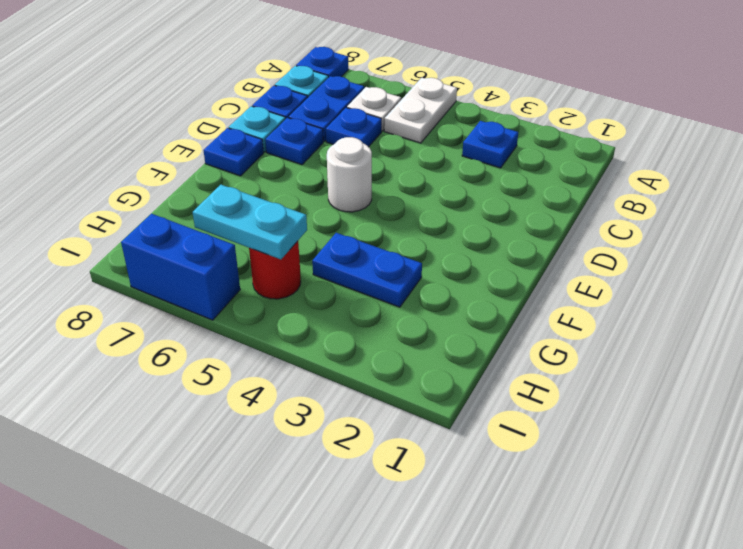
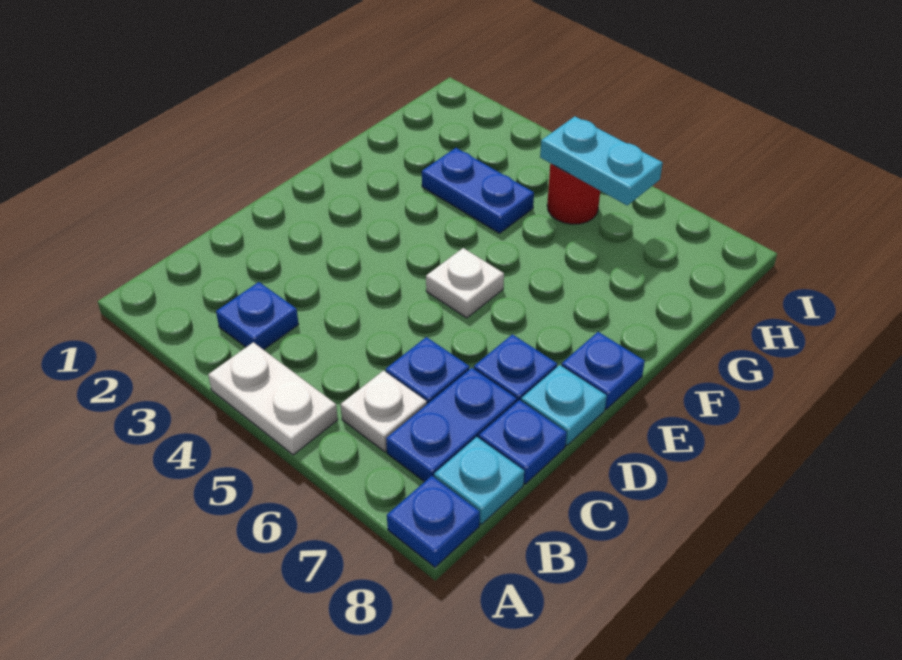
white plate A5:B5 level 1 -> white plate A4:A5 level 1
white round brick E5 level 1 -> white plate E5 level 1
blue brick I6:I7 level 1 -> none

